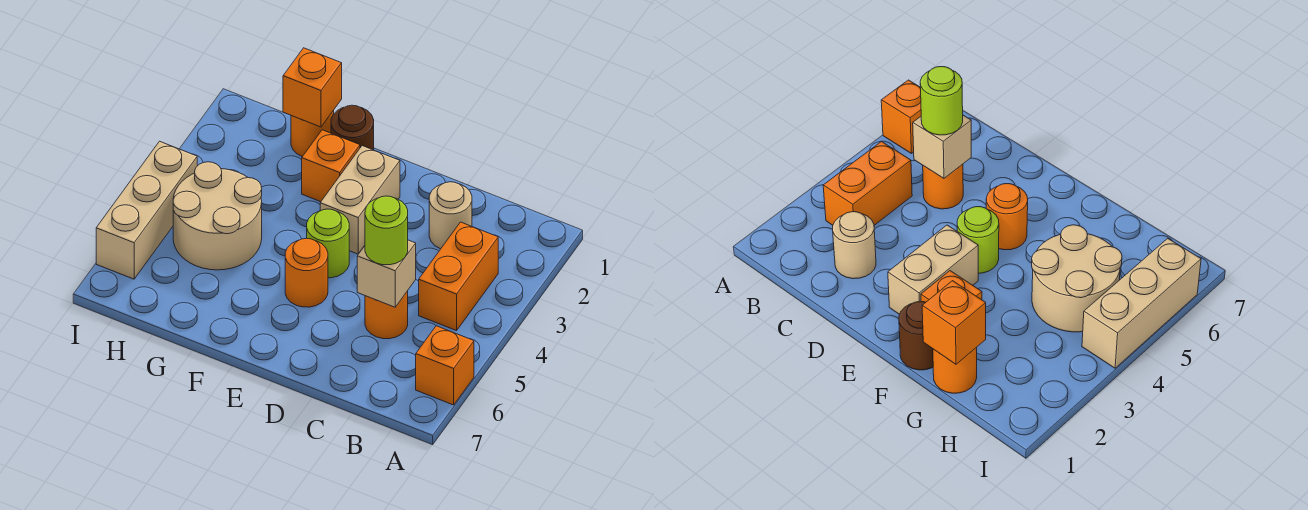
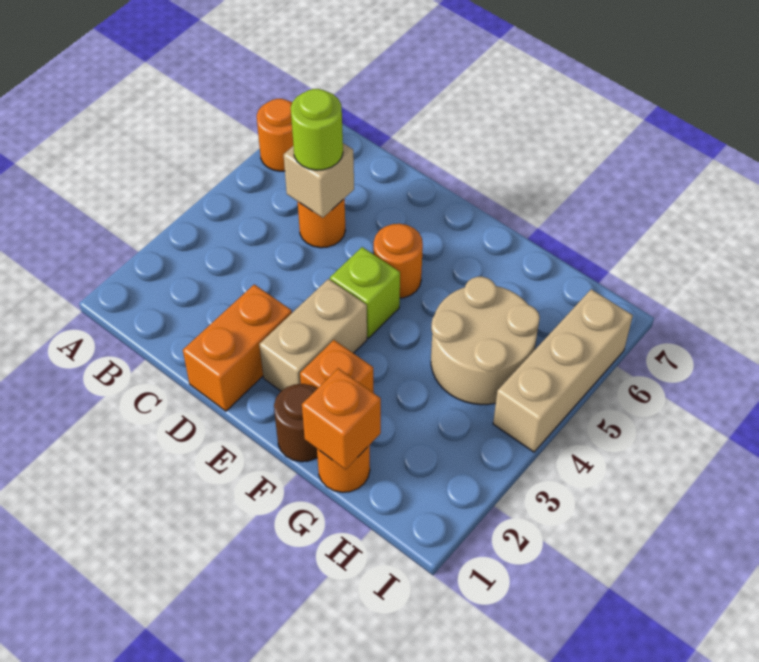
orange brick A6 level 1 -> orange round brick A6 level 1
orange brick B3:B4 level 1 -> orange brick D1:D2 level 1
tan round brick C2 level 1 -> none
lime round brick E4 level 1 -> lime brick E4 level 1

